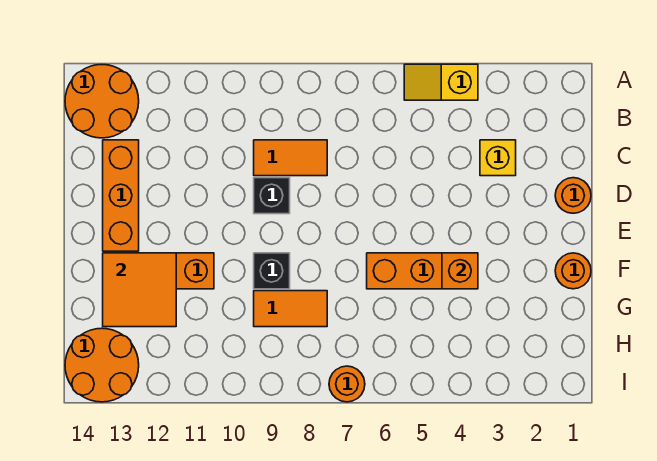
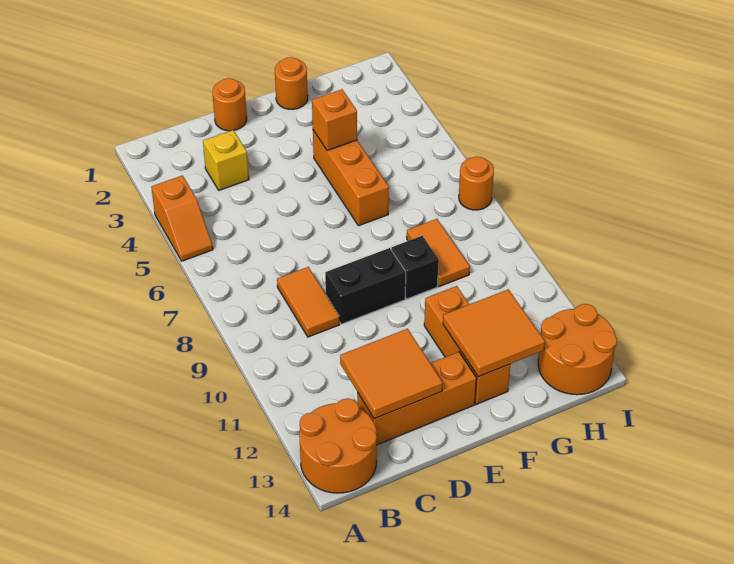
yellow slope A4:A5 level 1 top 4 -> orange slope A4:A5 level 1 top 4
none -> orange tile C12:D13 level 2
black brick D9 level 1 -> black brick D9:E9 level 1

